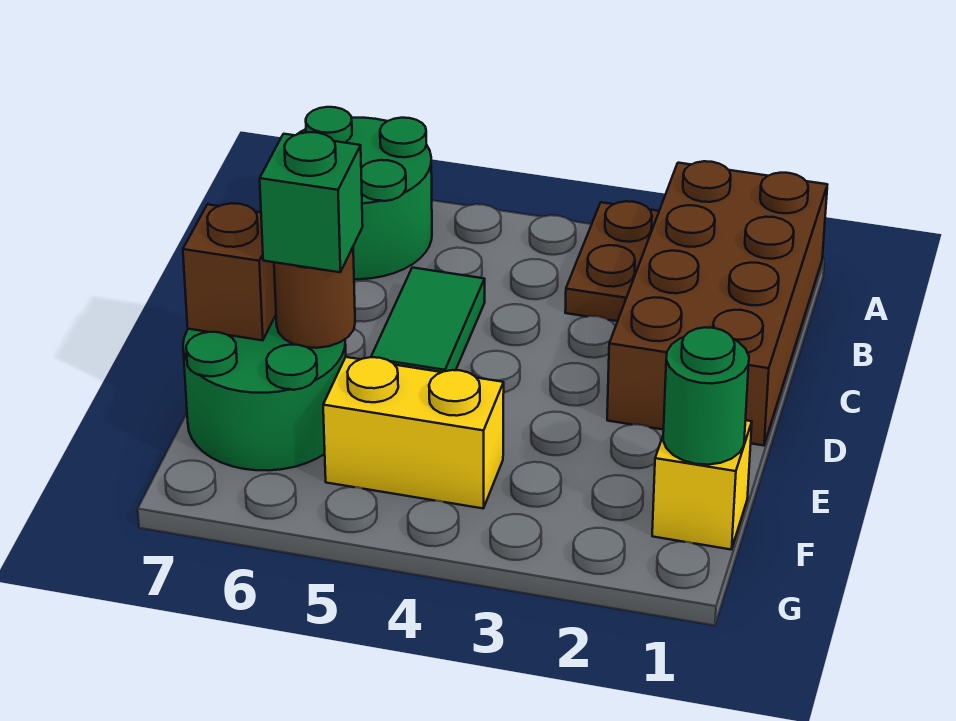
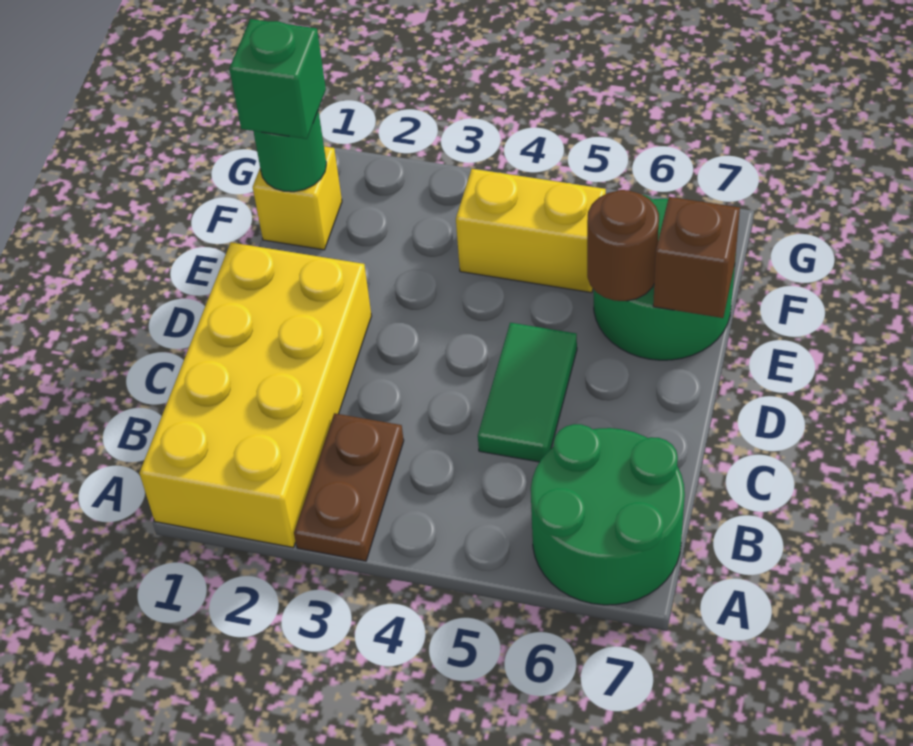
brown brick A1:D2 level 1 -> yellow brick A1:D2 level 1
green brick E6 level 3 -> green brick F1 level 3

